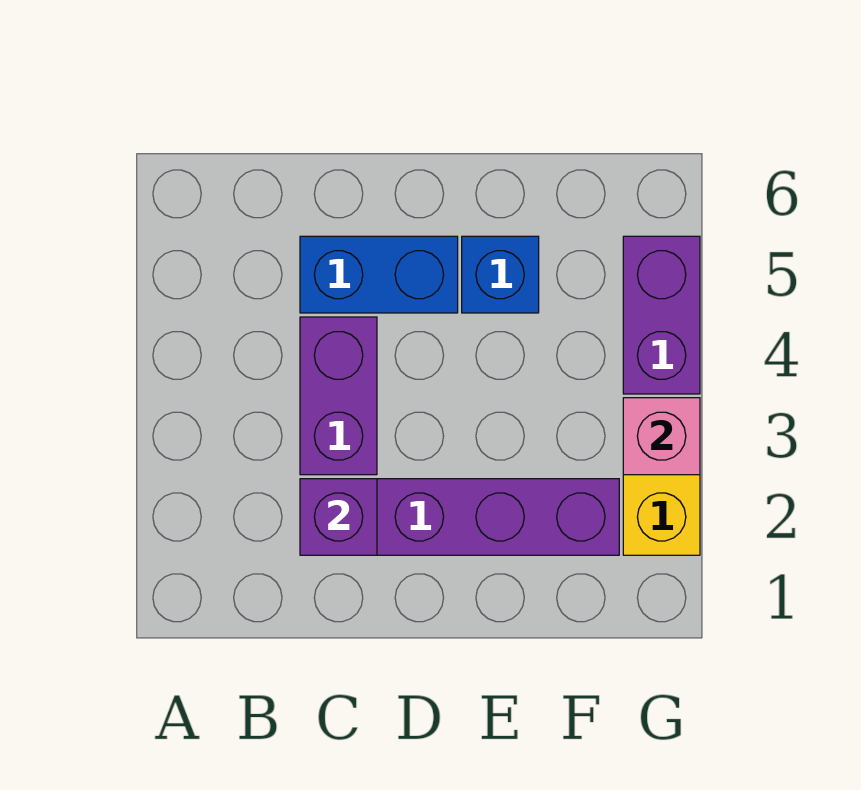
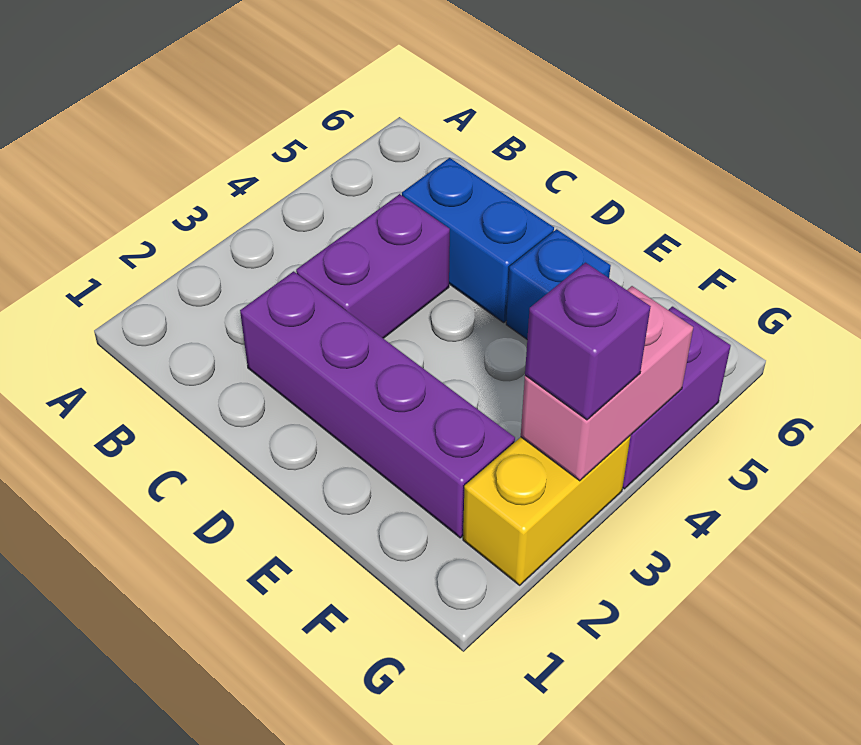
purple brick C2 level 2 -> purple brick G3 level 3
pink brick G3 level 2 -> pink brick G3:G4 level 2

